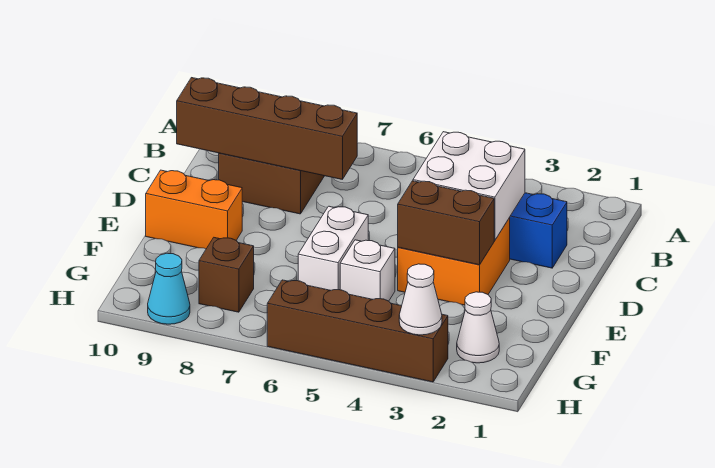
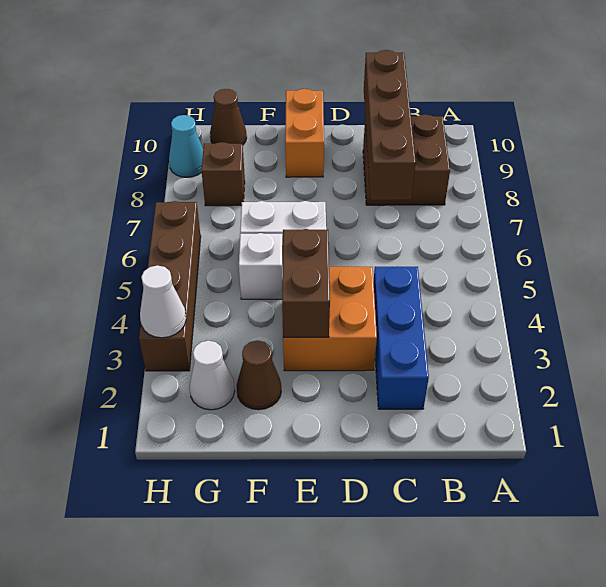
white brick C3:D4 level 2 -> none
none -> brown cone F2 level 1
none -> brown cone G10 level 1

